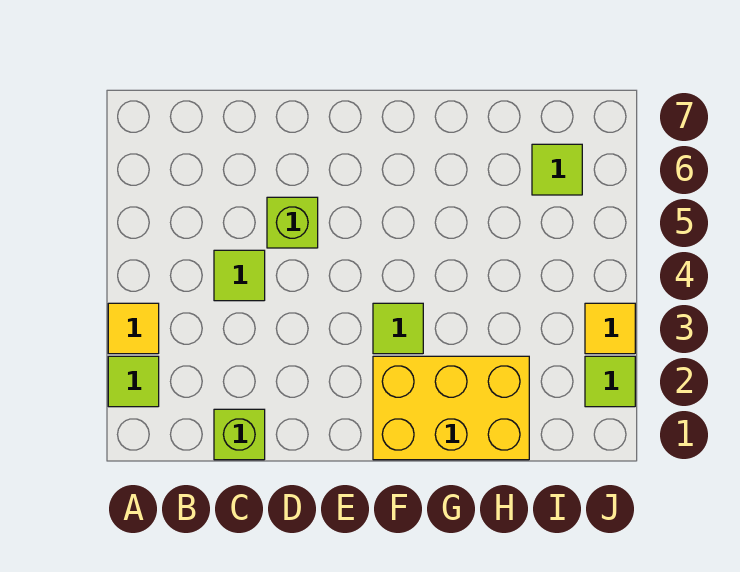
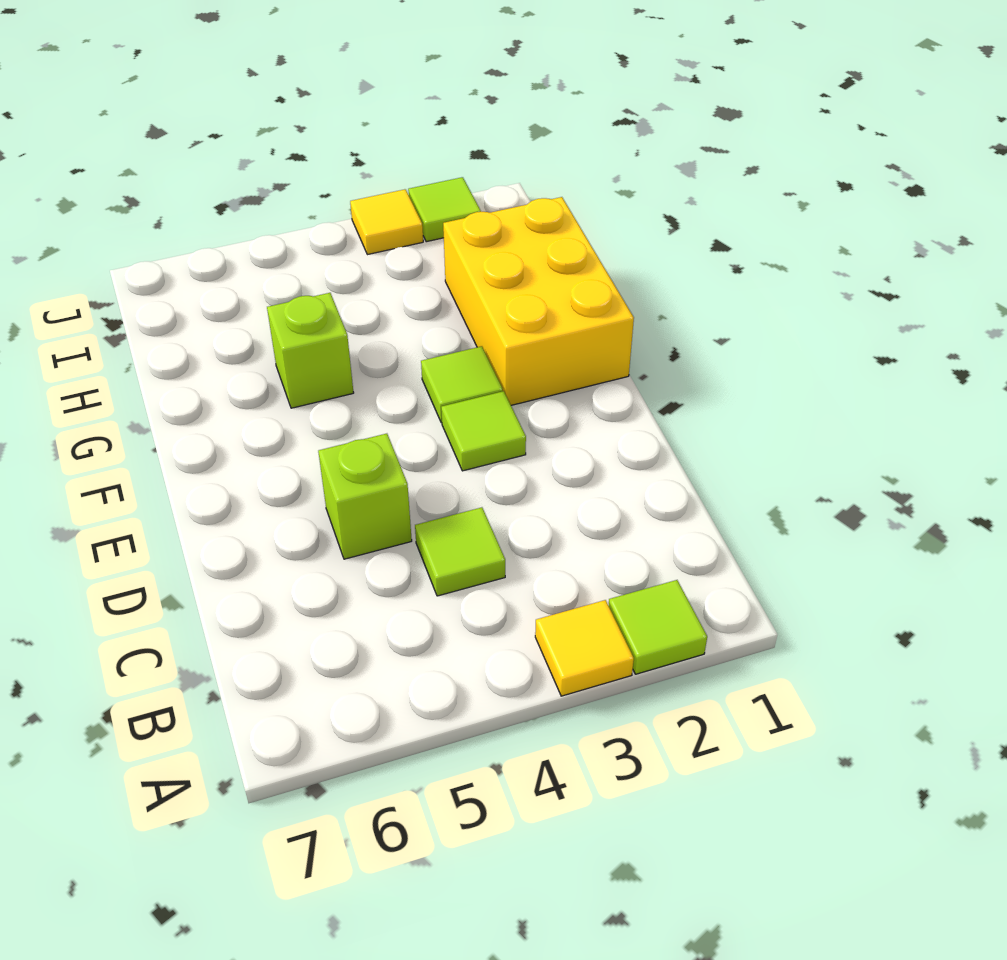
lime brick C1 level 1 -> lime brick G5 level 1
lime tile I6 level 1 -> lime tile E3 level 1

